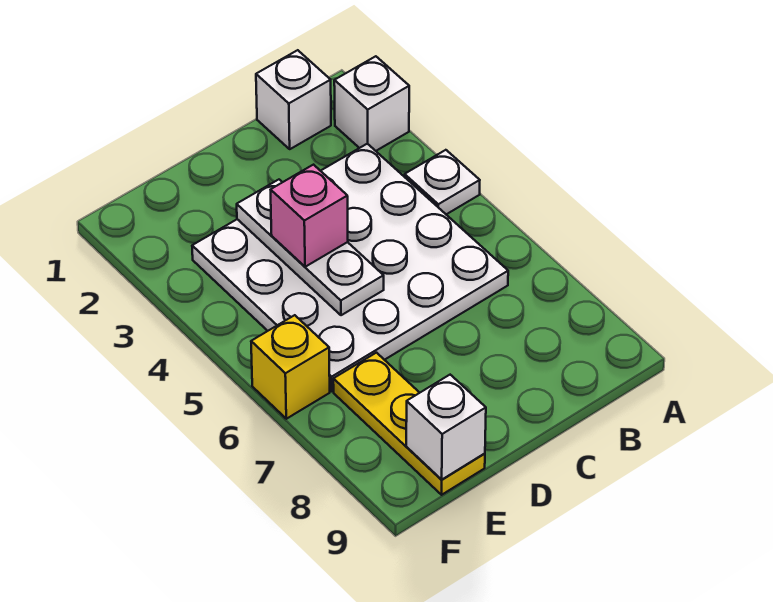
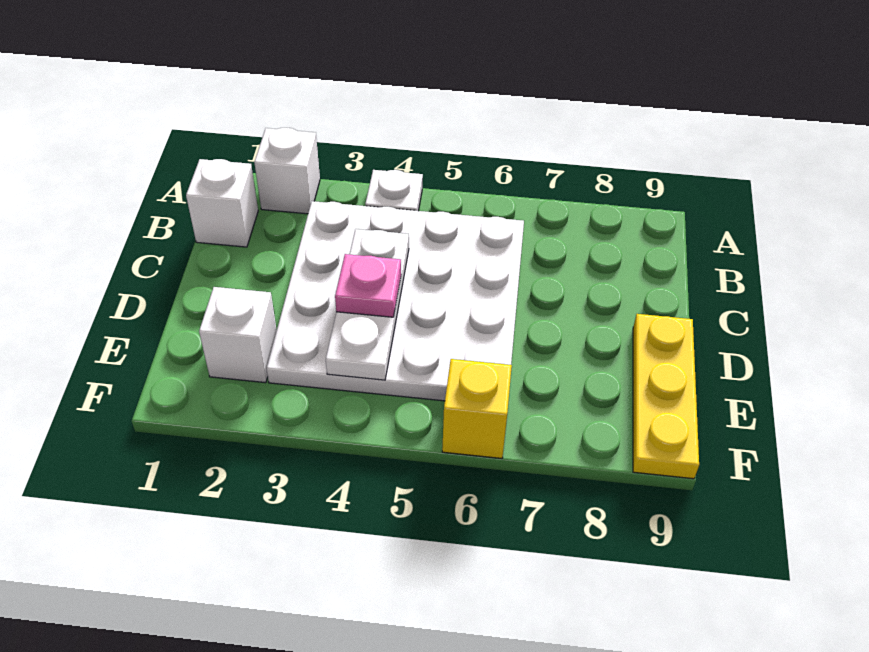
white plate D3:D5 level 2 -> white plate C4:E4 level 2
pink brick D4 level 3 -> pink plate D4 level 3
yellow plate E7:E9 level 1 -> yellow plate D9:F9 level 1
white brick E9 level 2 -> white brick E2 level 1

